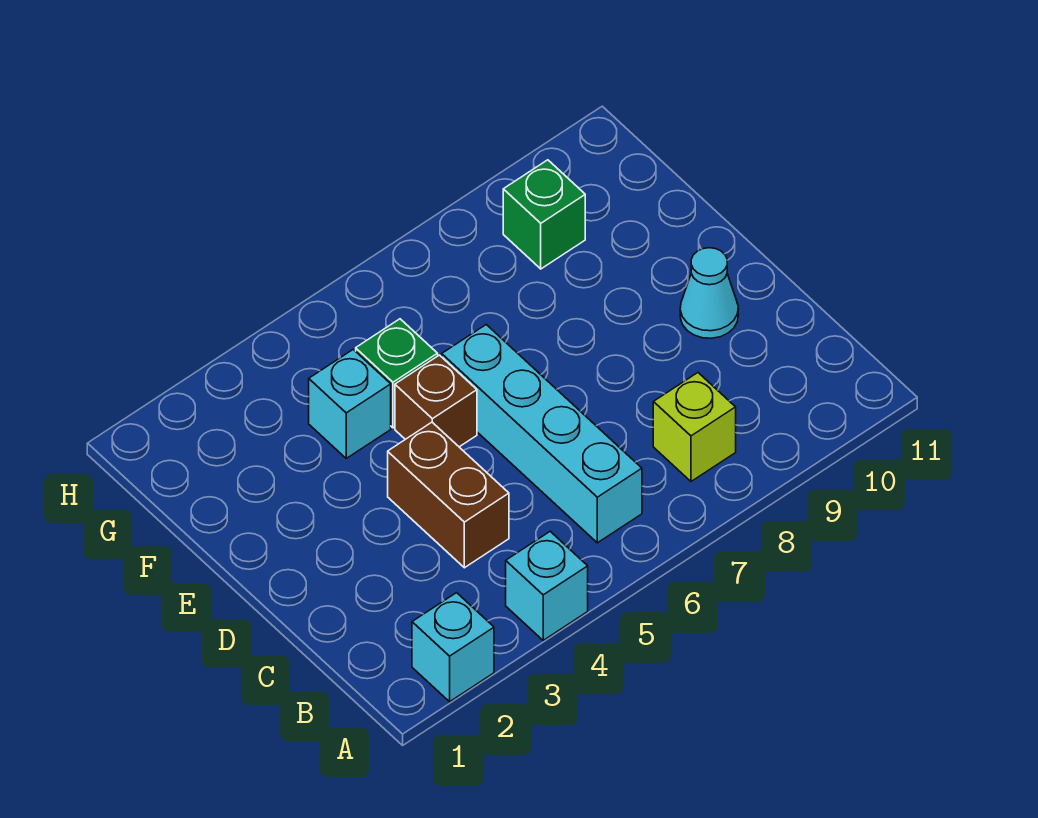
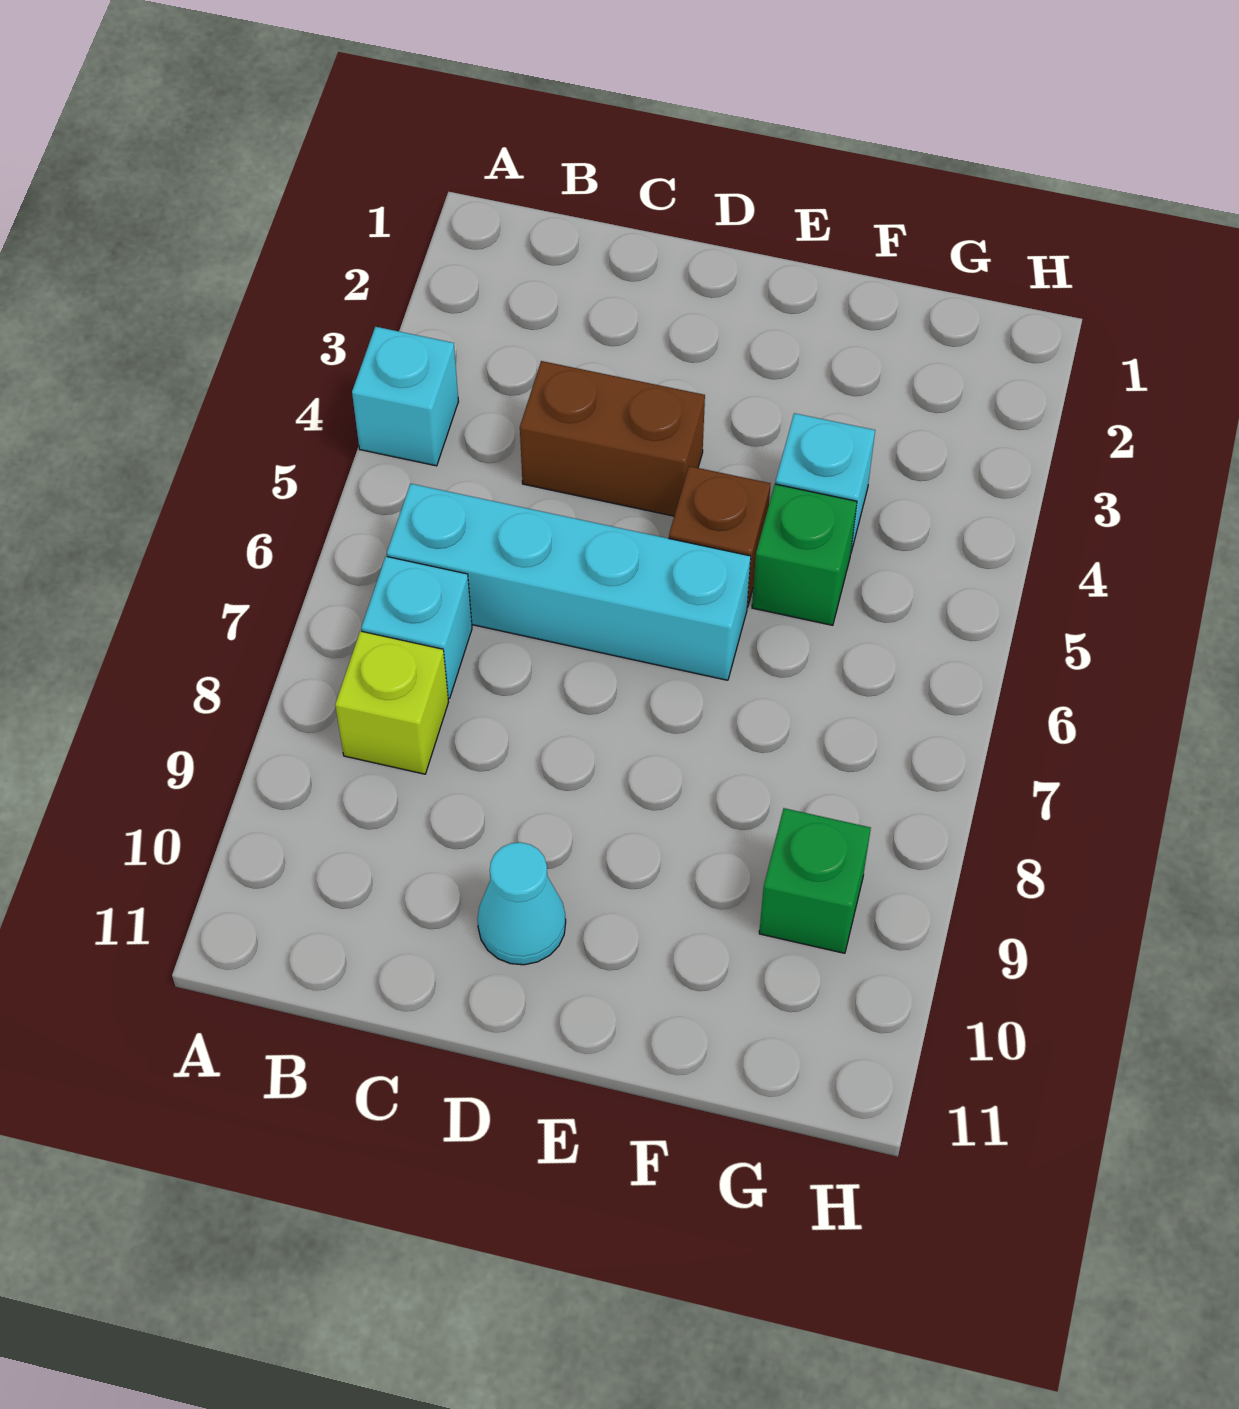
cyan brick A2 level 1 -> cyan brick B7 level 1

